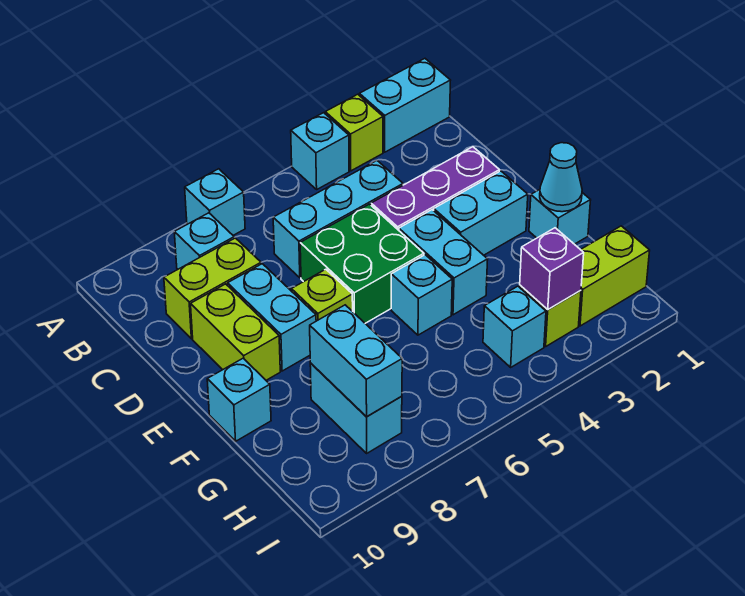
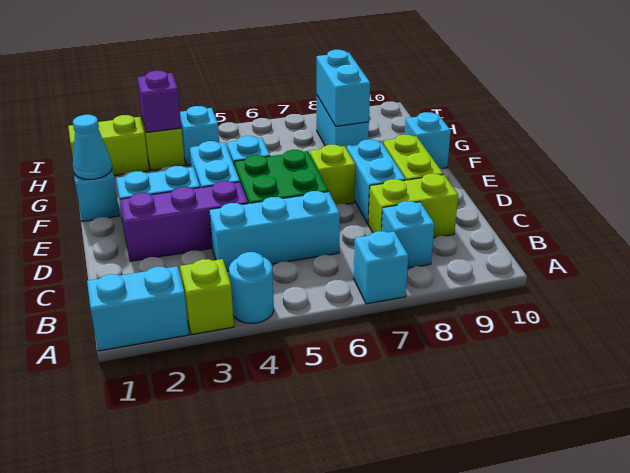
cyan brick A4 level 1 -> cyan round brick A4 level 1

